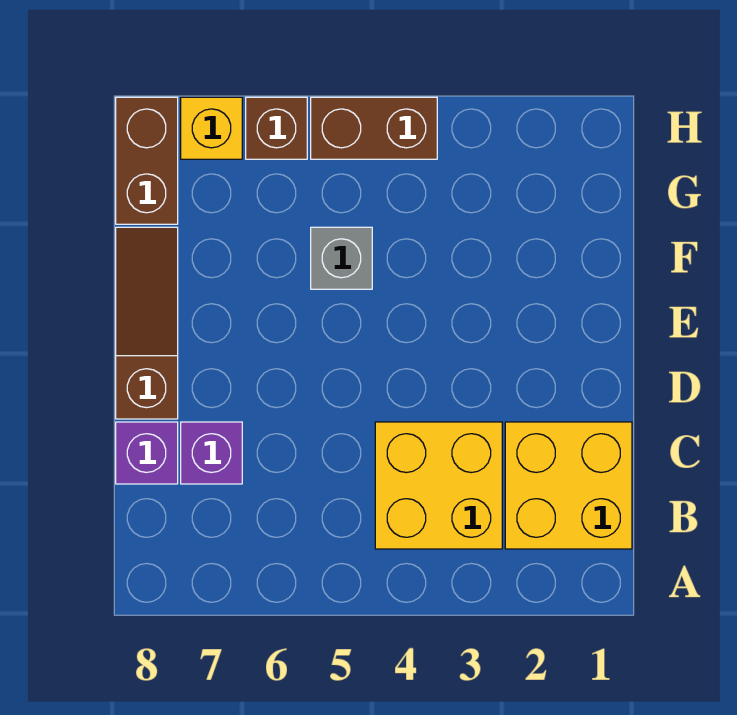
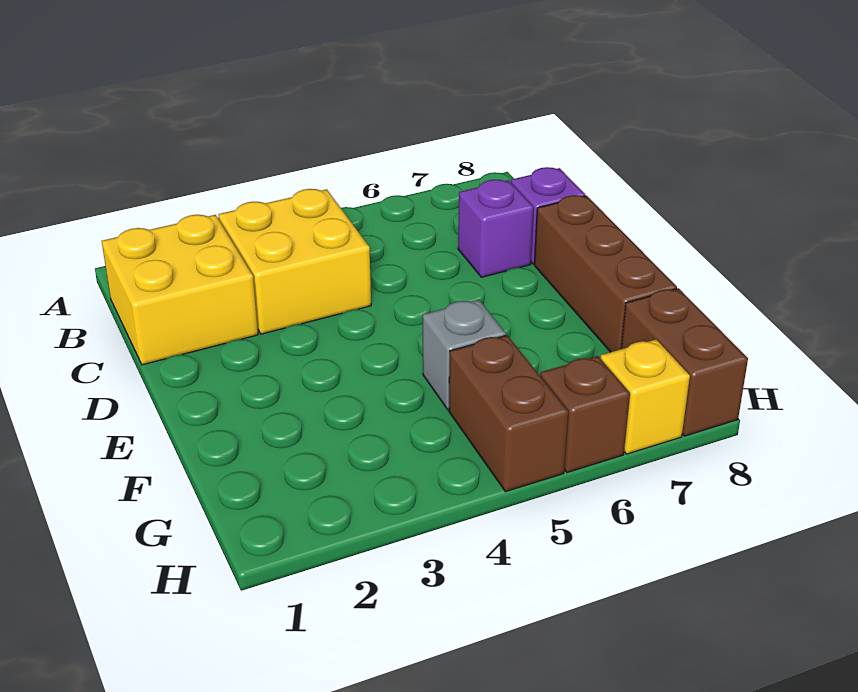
brown slope D8:F8 level 1 top D -> brown brick D8:F8 level 1
brown brick H4:H5 level 1 -> brown brick G5:H5 level 1

